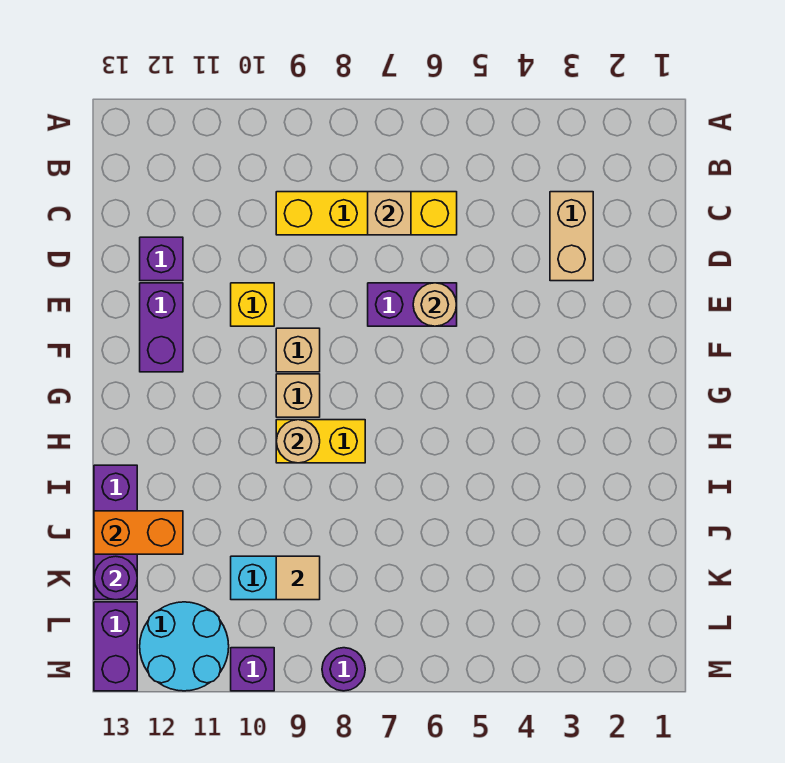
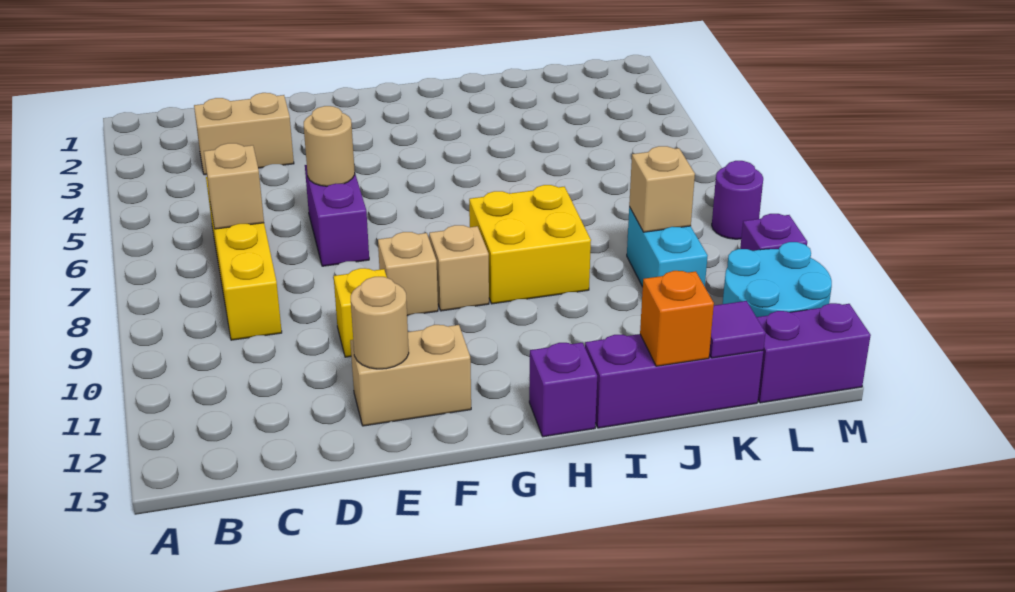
purple brick D12 level 1 -> purple brick H13 level 1
purple brick E12:F12 level 1 -> tan brick E12:F12 level 1
yellow brick H8:H9 level 1 -> yellow brick H8:I9 level 1
tan round brick H9 level 2 -> tan round brick E12 level 2
orange brick J12:J13 level 2 -> orange brick J13 level 2
tan tile K9 level 2 -> tan brick K9 level 2
purple round brick K13 level 2 -> purple tile K13 level 2

